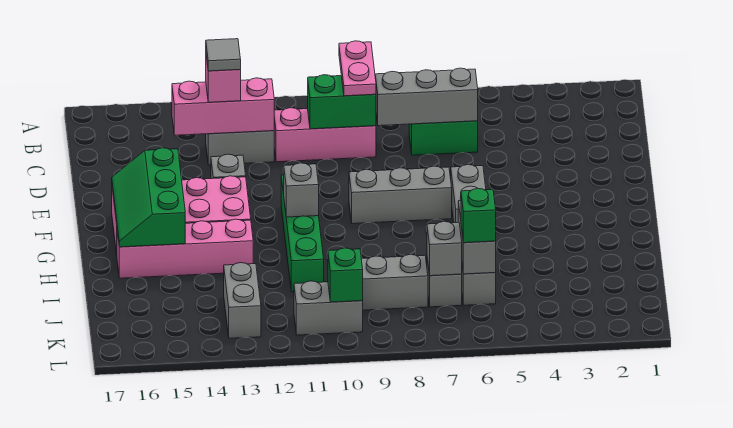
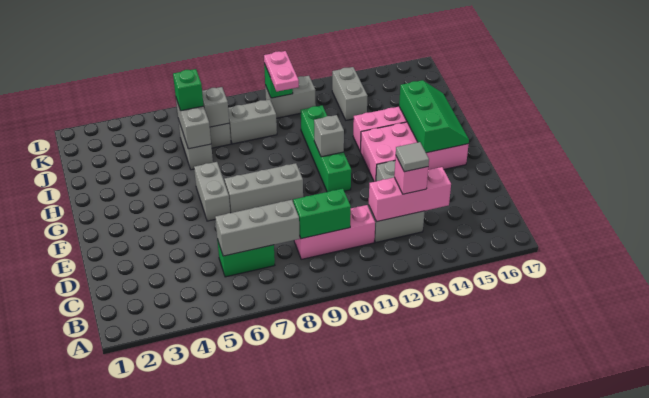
pink plate B9:C9 level 3 -> pink plate J10:K10 level 3

